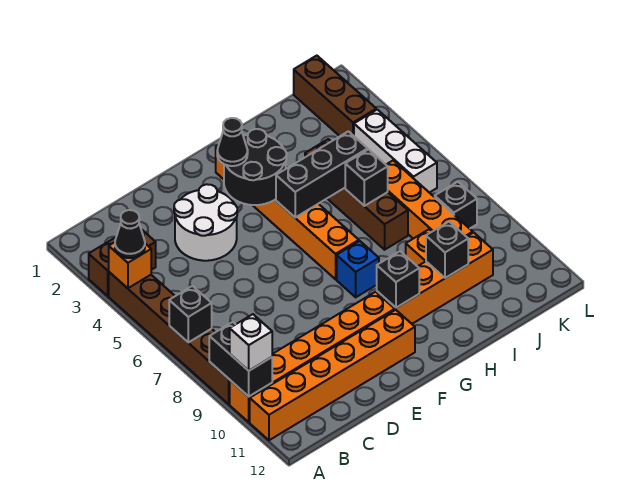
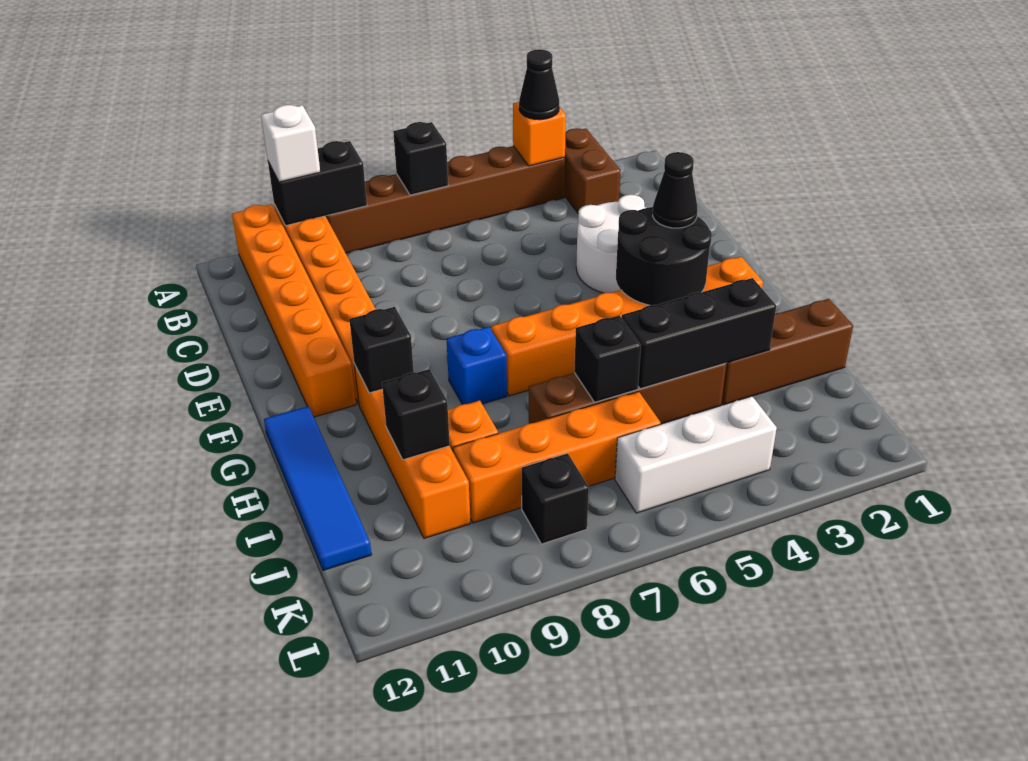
black brick G5:I5 level 2 -> black brick I3:I5 level 2
none -> blue tile G12:J12 level 1
brown brick K1:K3 level 1 -> brown brick I1:I3 level 1

